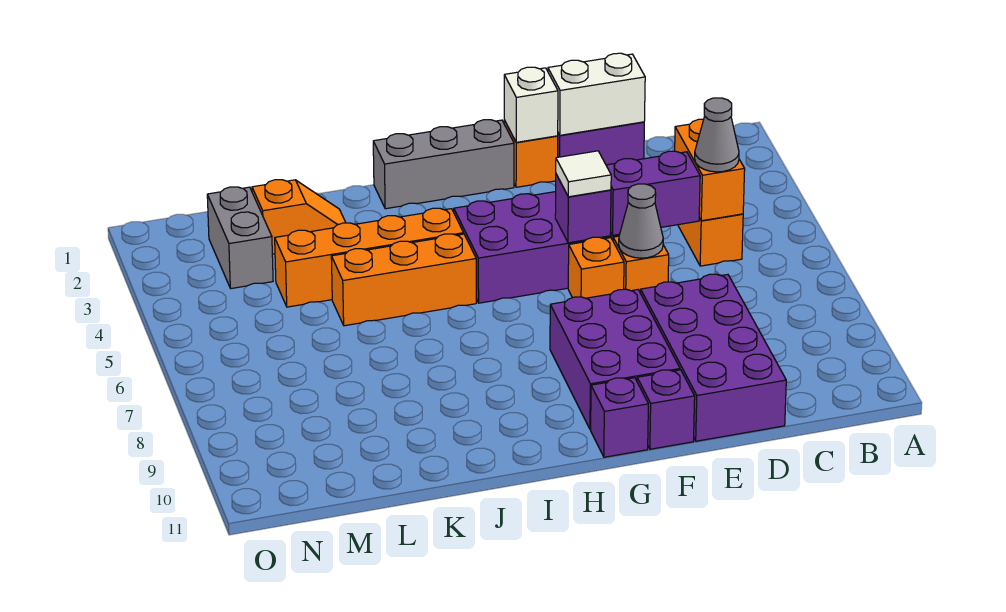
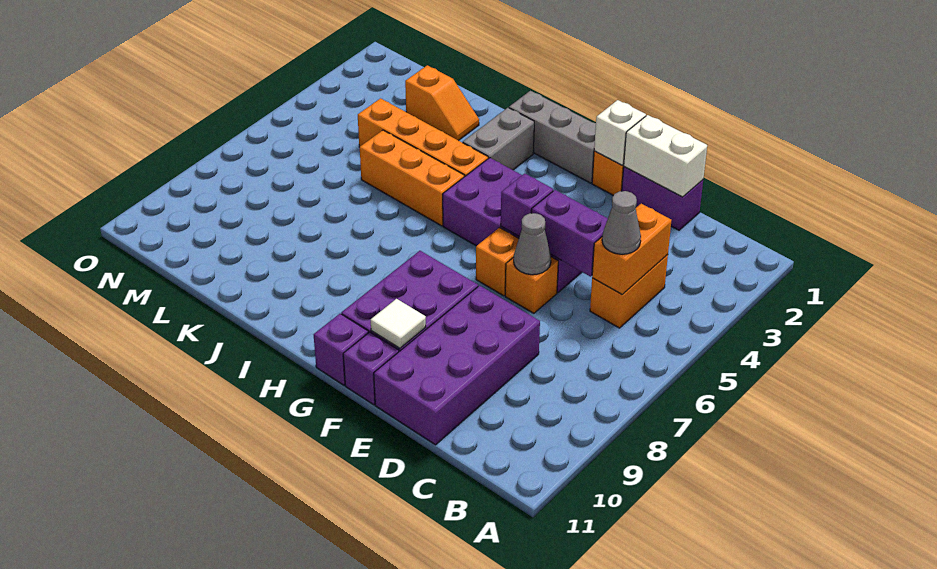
white tile F5 level 3 -> white tile F10 level 2
grey brick M2:M3 level 1 -> grey brick I2:I3 level 1

